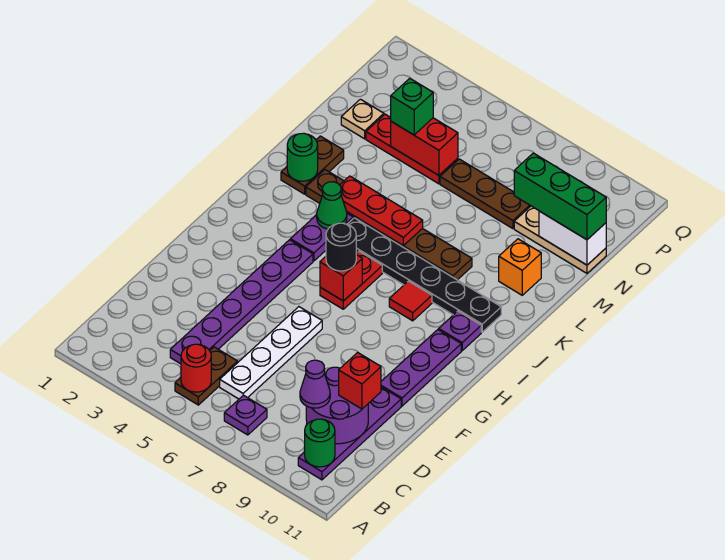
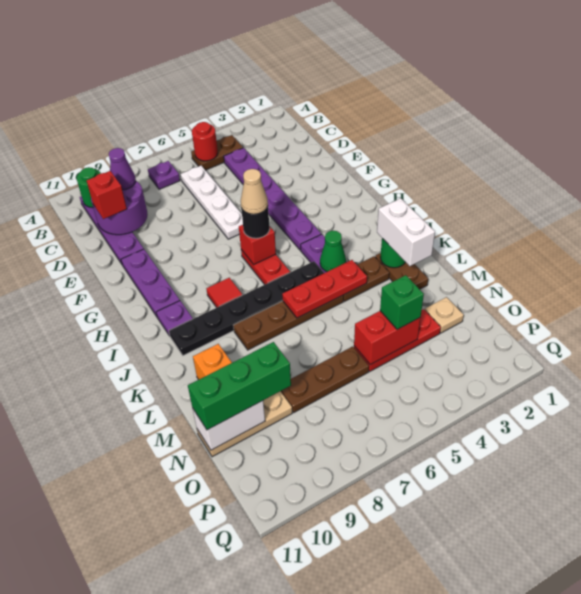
brown plate B5:C5 level 1 -> brown plate B4:B5 level 1
none -> tan cone H6 level 4
none -> white brick K2:L2 level 3

